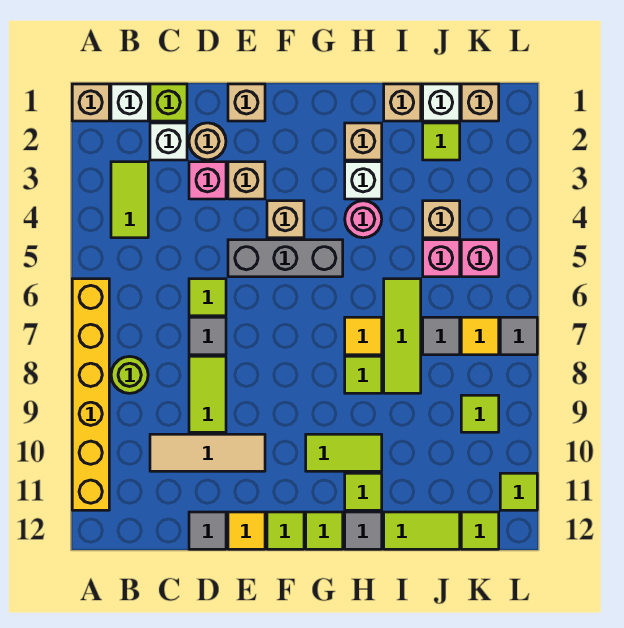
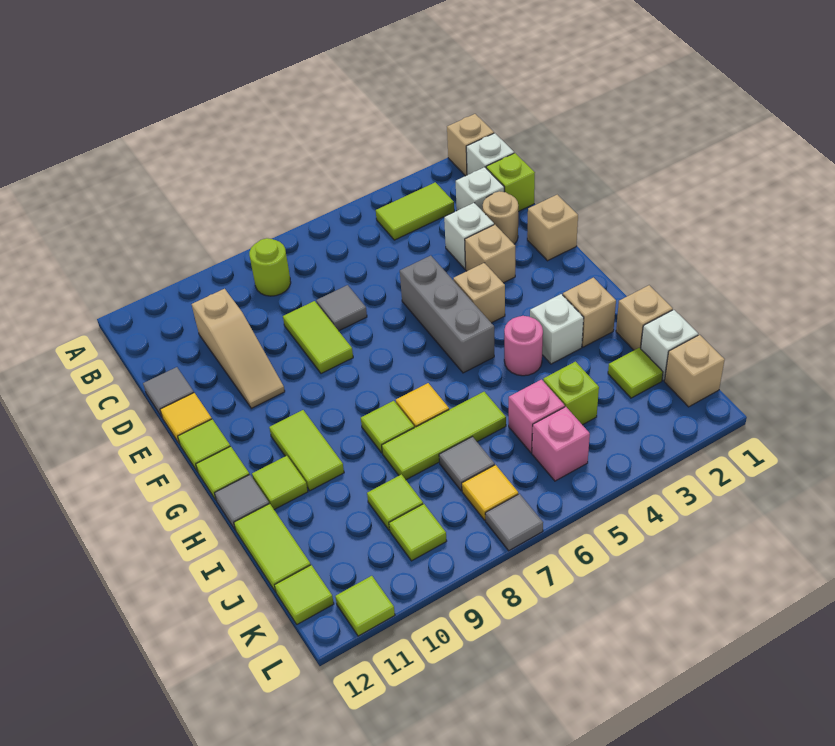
yellow brick A6:A11 level 1 -> none
tan tile C10:E10 level 1 -> tan slope C10:E10 level 1 top C
pink brick D3 level 1 -> white brick D3 level 1
lime tile D6 level 1 -> lime tile J9 level 1
lime tile D8:D9 level 1 -> lime tile D8:E8 level 1
tan brick J4 level 1 -> lime brick J4 level 1

